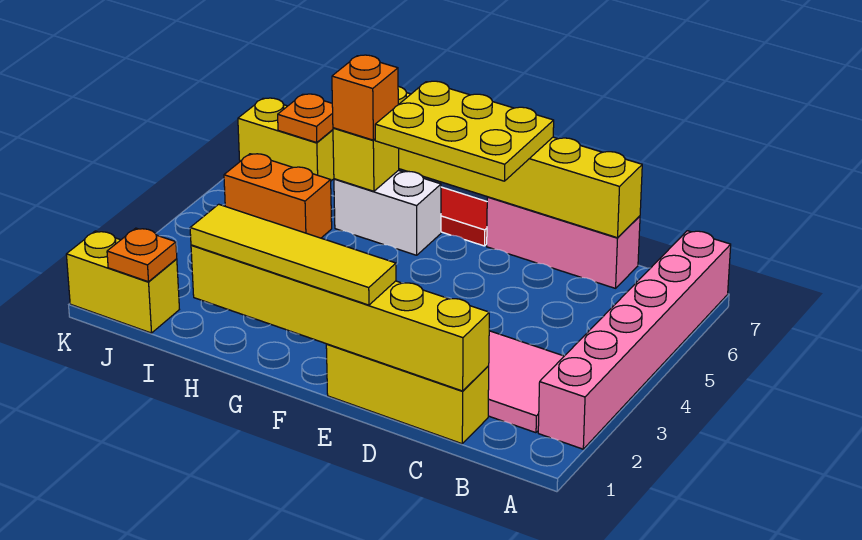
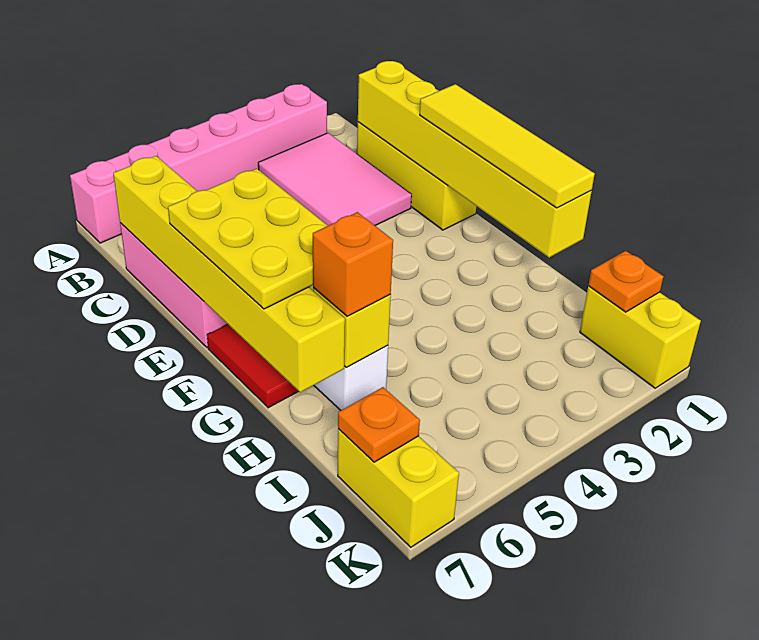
orange brick I5:J5 level 1 -> none

